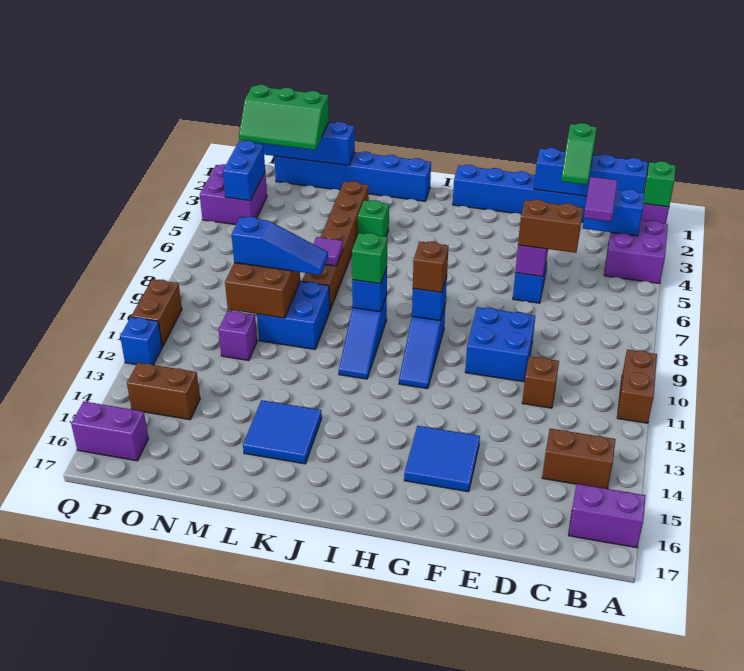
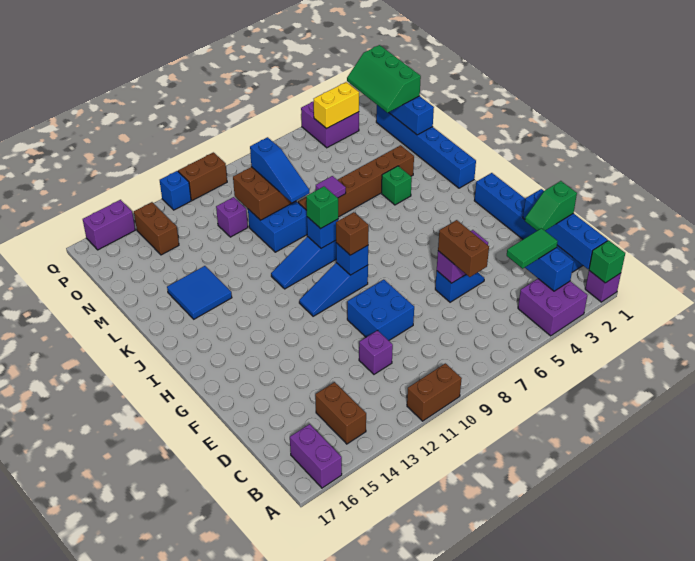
purple tile C3:C4 level 3 -> green tile C3:C4 level 3
brown brick D11 level 1 -> purple brick D11 level 1
blue tile F14:G15 level 1 -> none
blue brick P3:P4 level 2 -> yellow brick P3:P4 level 2
purple brick P16:Q16 level 1 -> purple brick Q15:Q16 level 1

